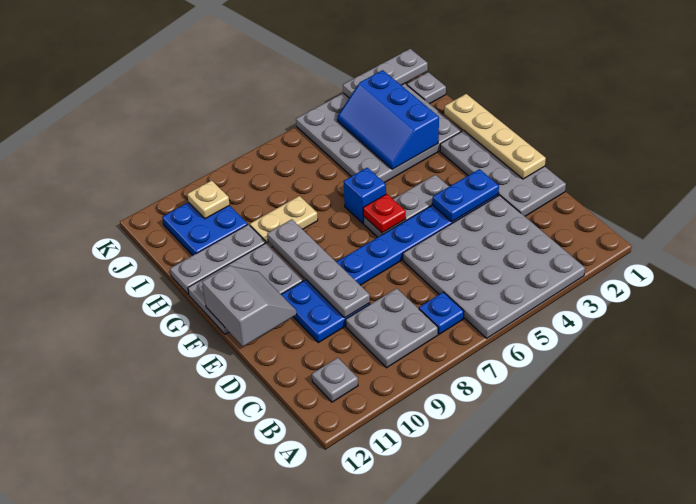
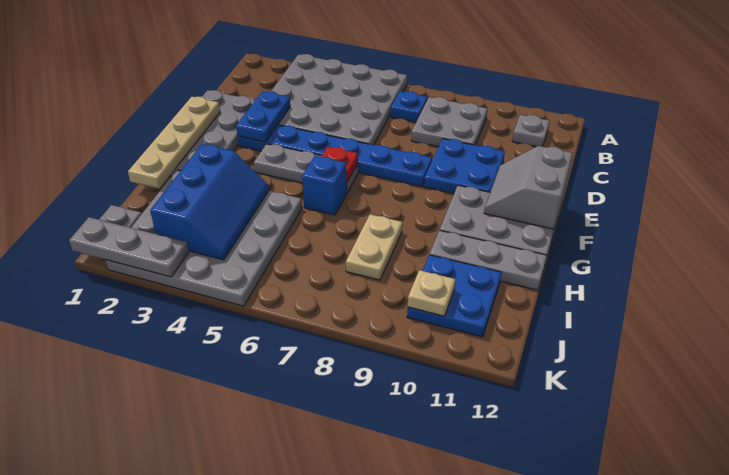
grey plate D9:G9 level 2 -> none
blue plate E3:E4 level 2 -> blue plate D3:E3 level 2
tan plate H8:H9 level 1 -> tan plate H8:I8 level 1

